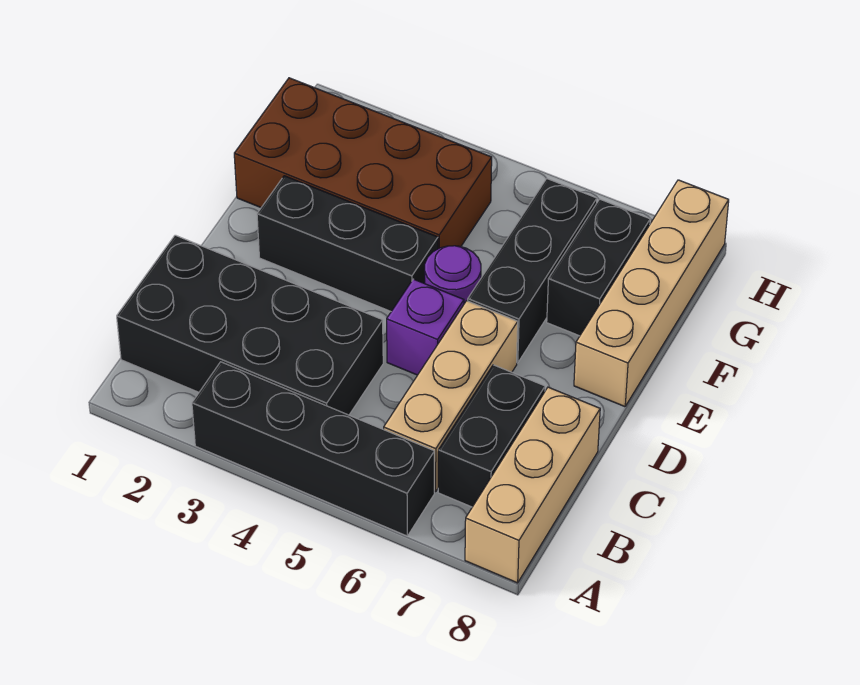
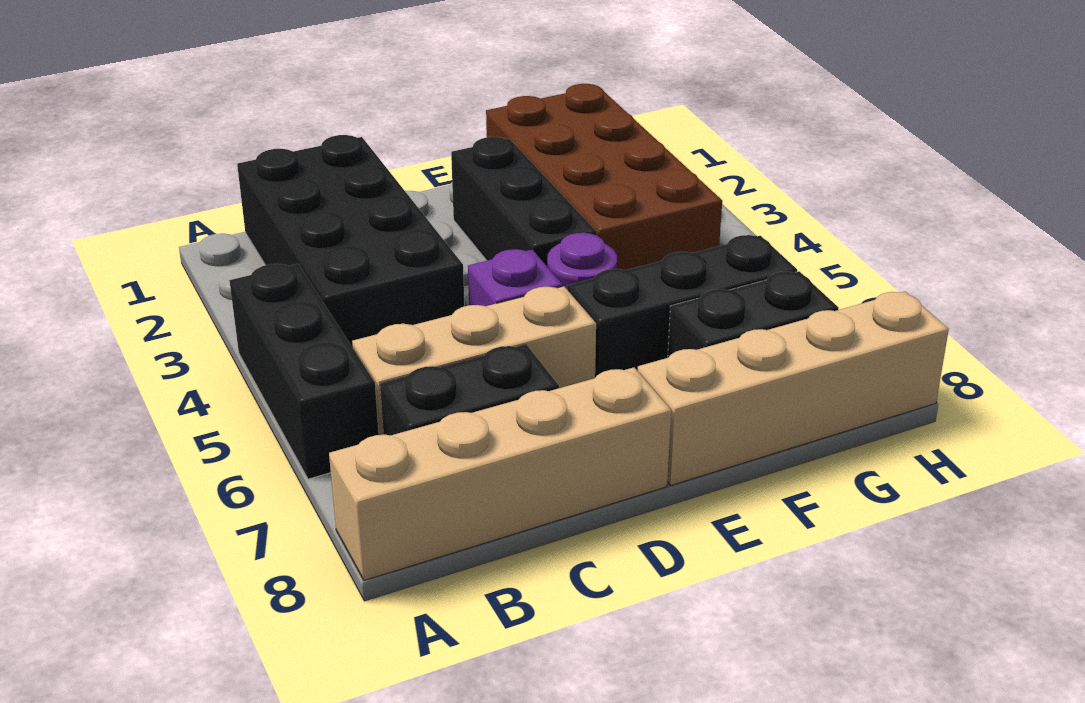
black brick A3:A6 level 1 -> black brick A4:A6 level 1
tan brick A8:C8 level 1 -> tan brick A8:D8 level 1

